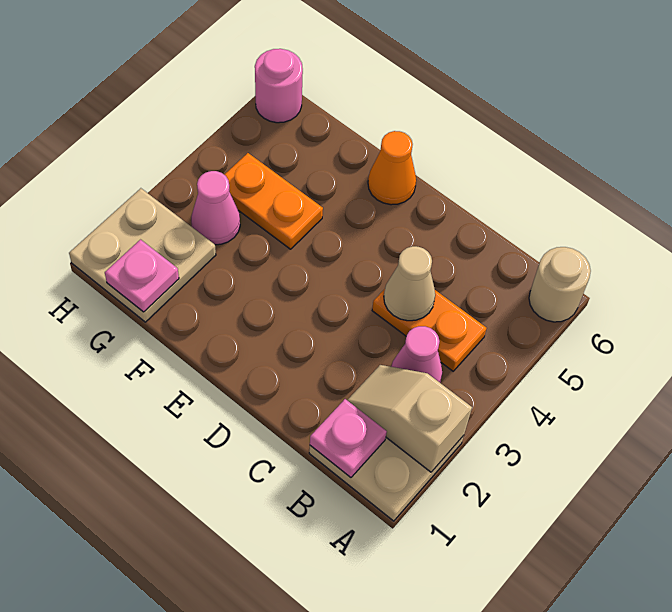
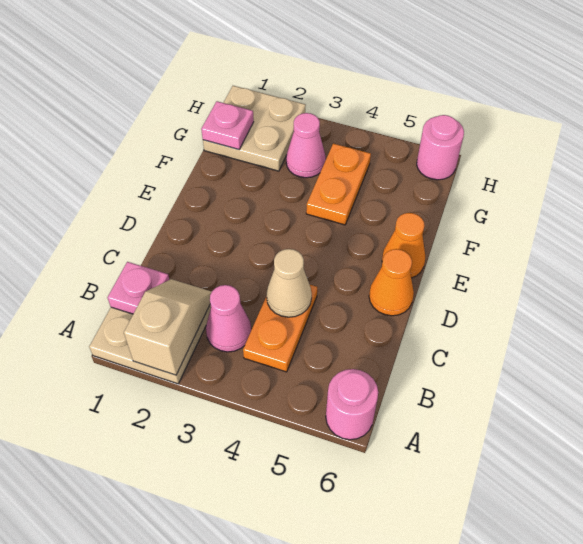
tan round brick A6 level 1 -> pink round brick A6 level 1
none -> orange cone D6 level 1

